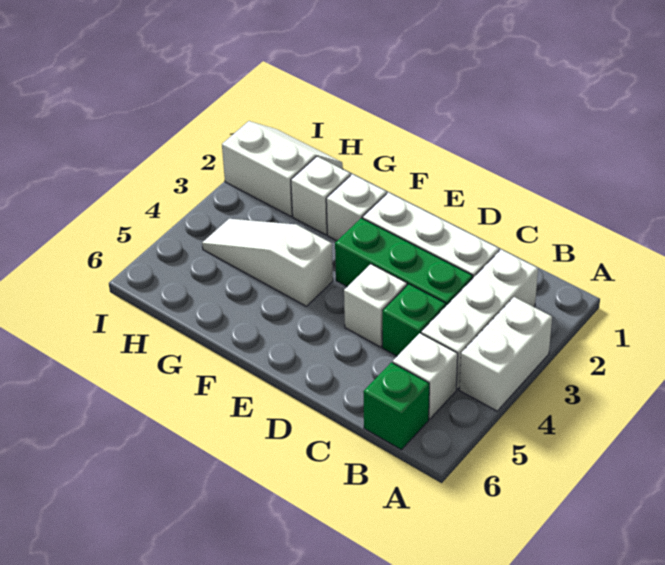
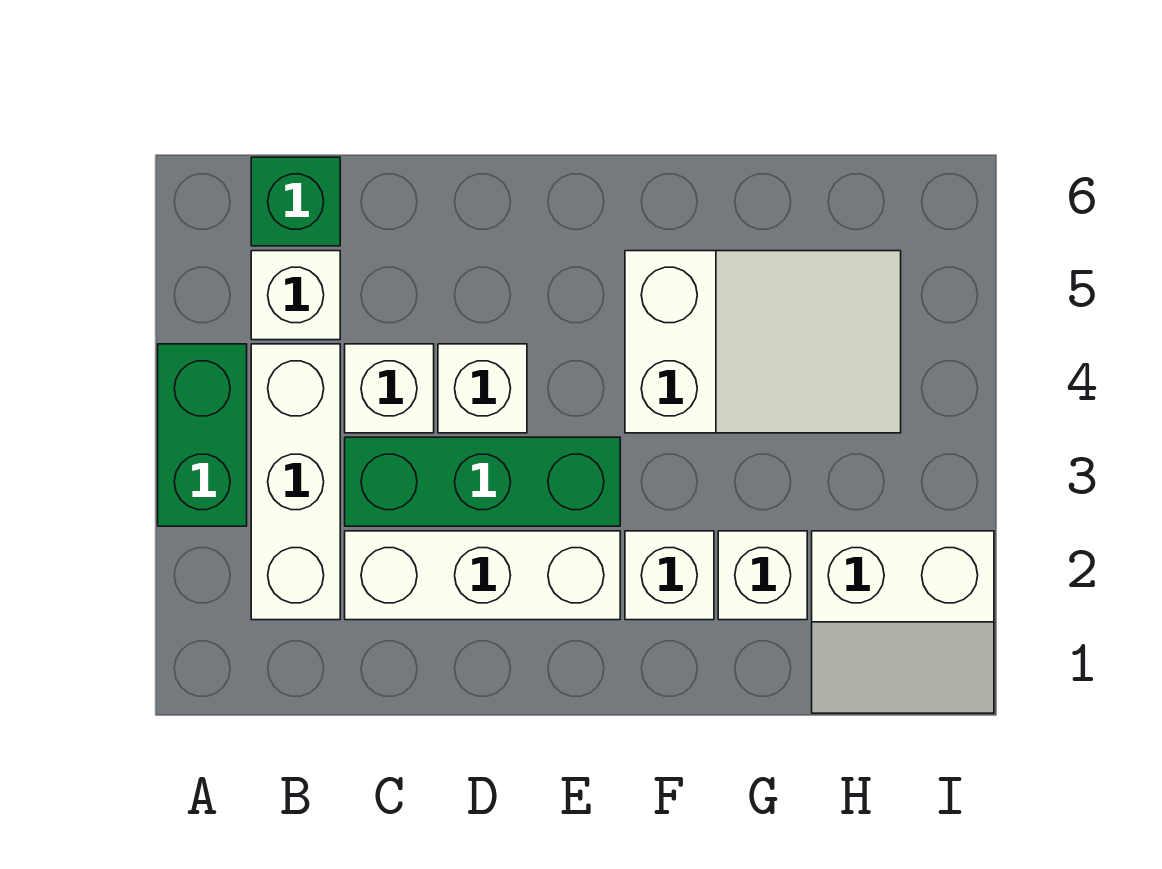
white brick A3:A4 level 1 -> green brick A3:A4 level 1
green brick C4 level 1 -> white brick C4 level 1
white slope F4:H4 level 1 top F -> white slope F4:H5 level 1 top F

